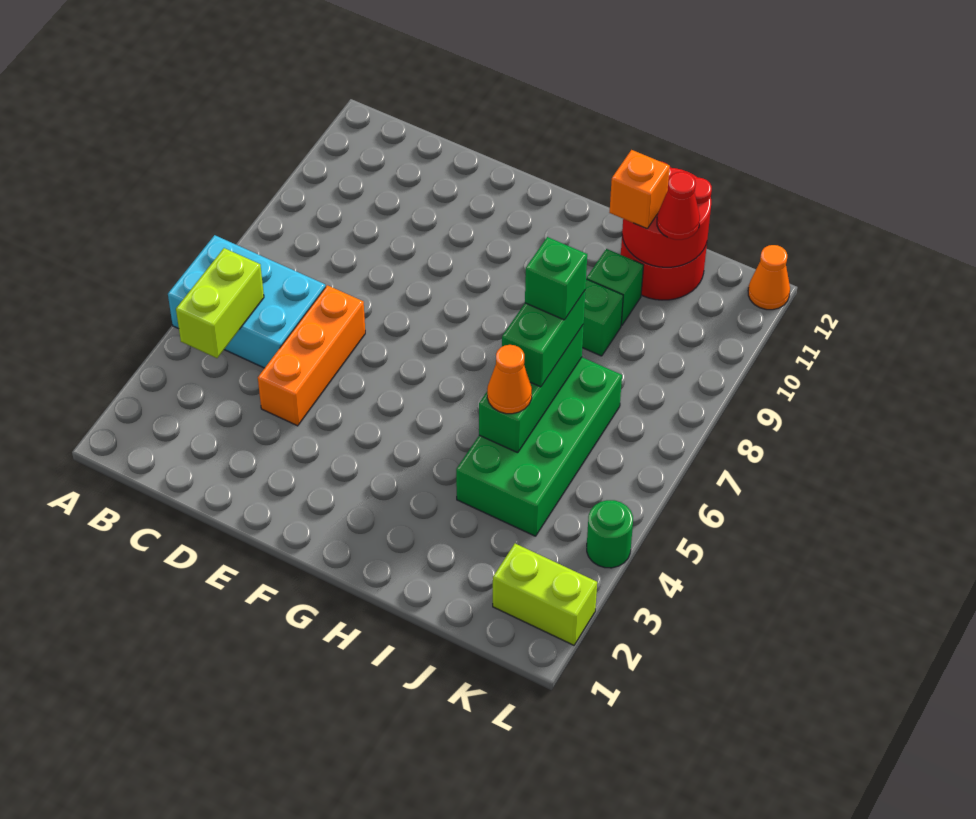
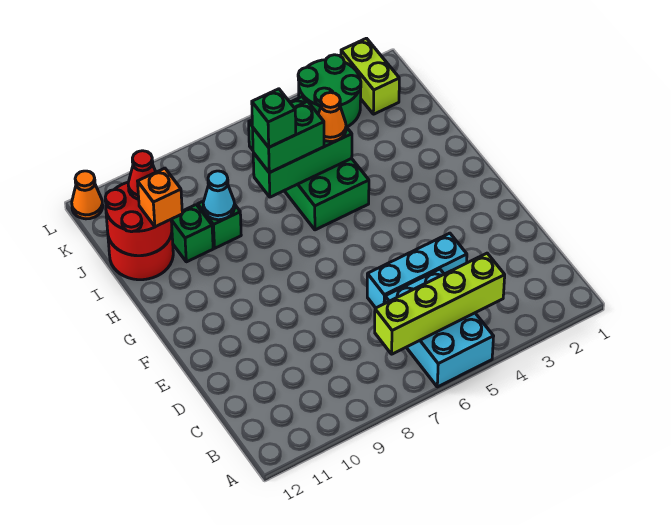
lime brick B4:B5 level 2 -> lime brick B4:B7 level 2
orange brick D4:D6 level 1 -> cyan brick D4:D6 level 1
green brick I4:J7 level 1 -> green brick H5:K6 level 1
none -> cyan cone I9 level 2
green round brick L4 level 1 -> green round brick K3:L4 level 1

